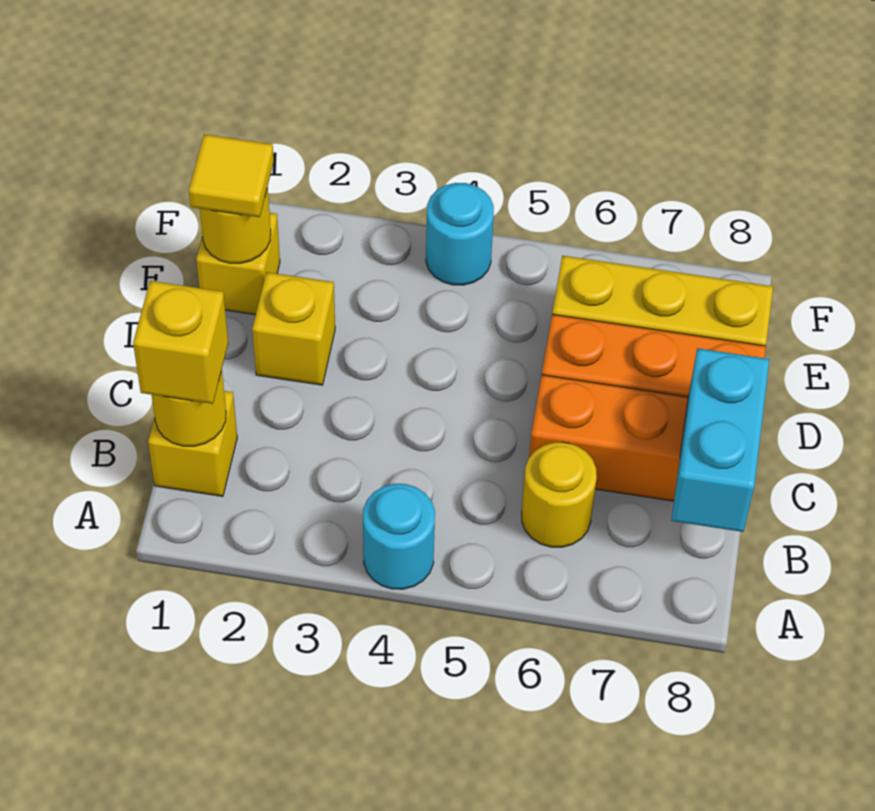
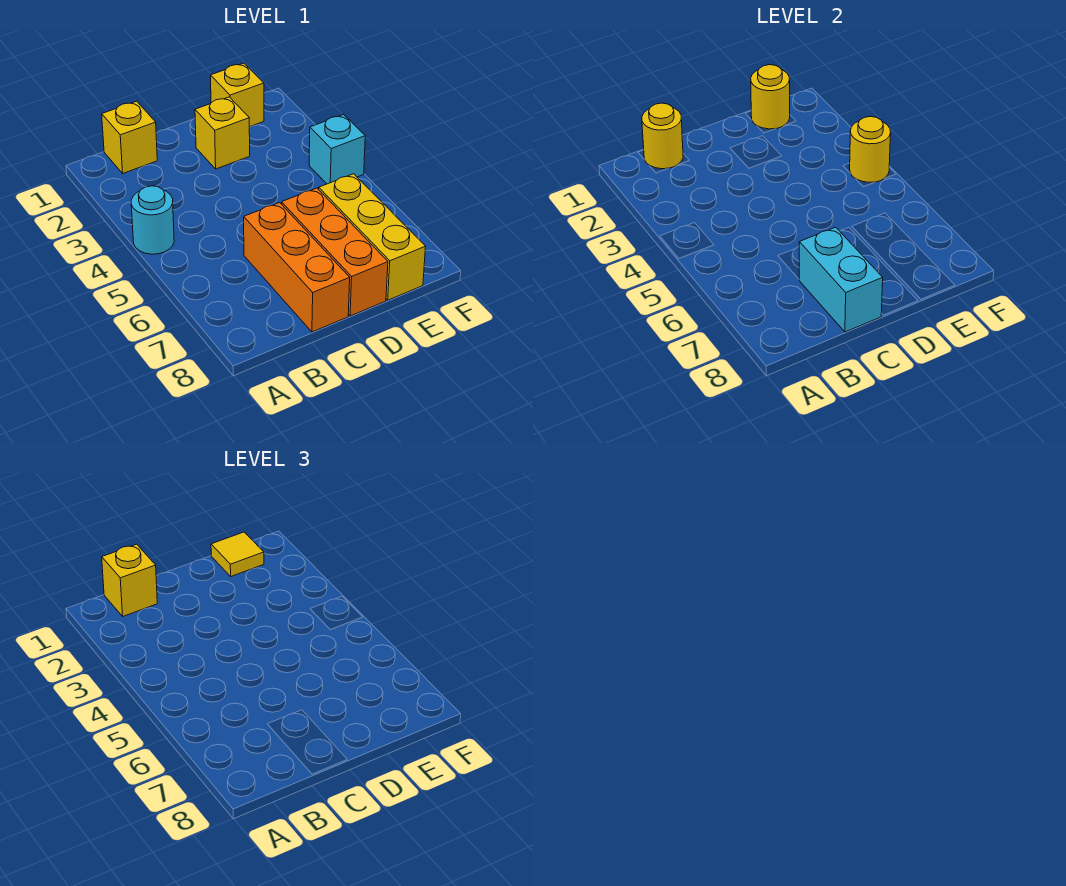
yellow round brick B6 level 1 -> yellow round brick F4 level 2
cyan brick B8:C8 level 2 -> cyan brick C7:C8 level 2
cyan round brick F4 level 1 -> cyan brick F4 level 1

